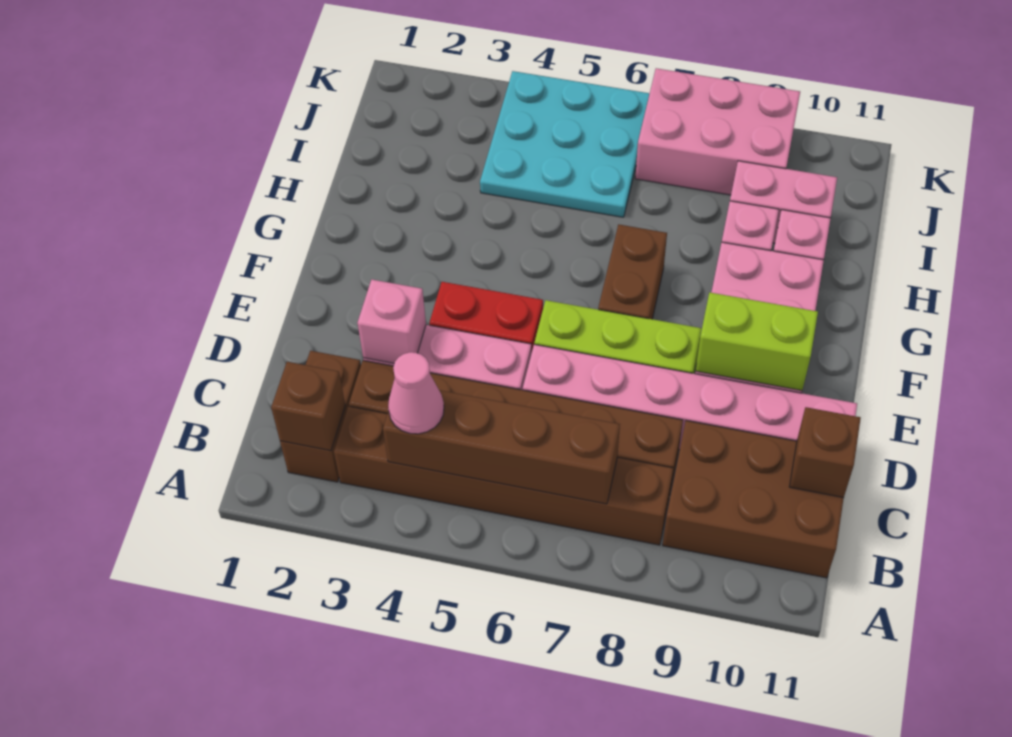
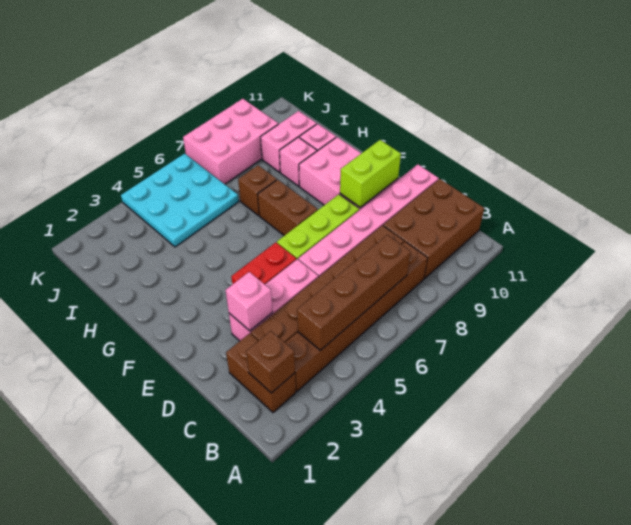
pink cone B4 level 3 -> none
brown brick C11 level 2 -> brown brick H7 level 1

